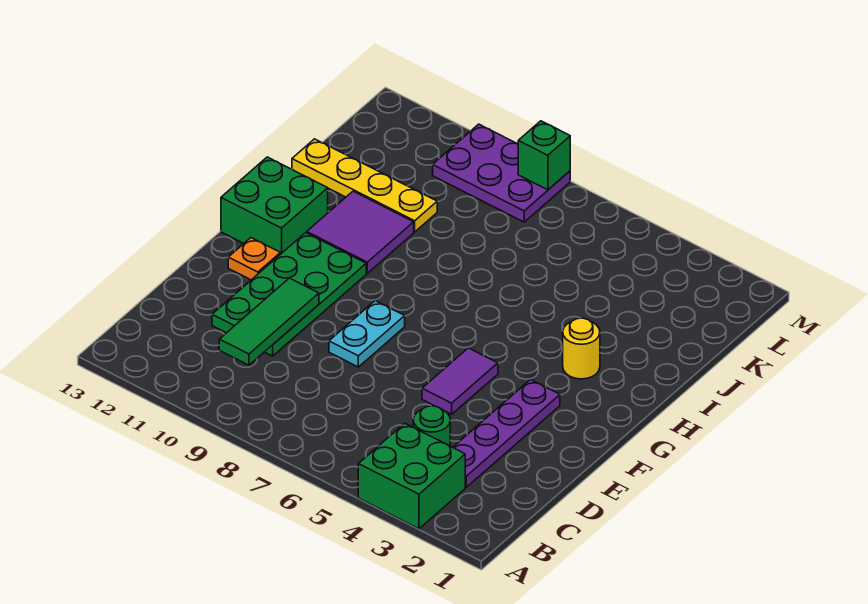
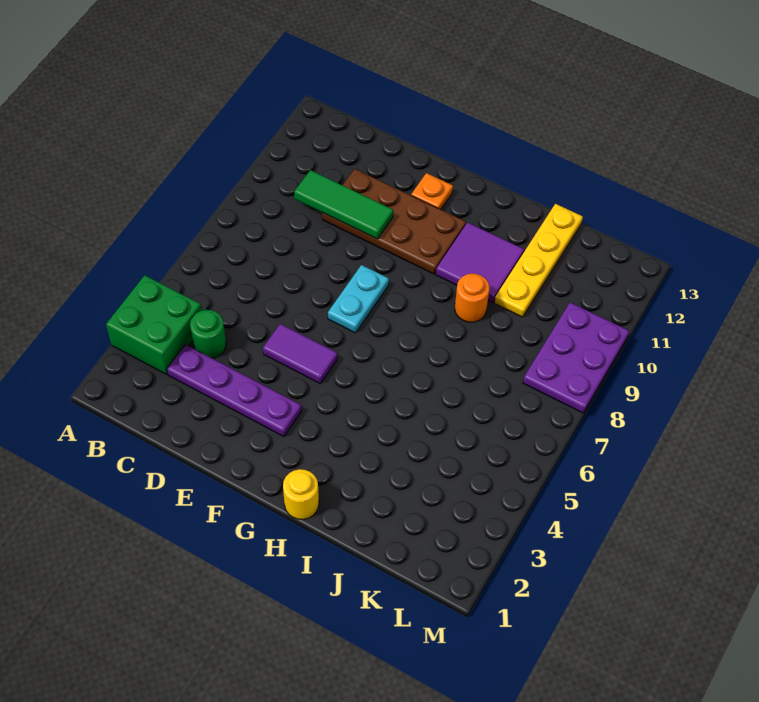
green plate D10:G11 level 1 -> brown plate D10:G11 level 1
cyan plate E8:F8 level 1 -> cyan plate F7:F8 level 1
green brick G12:H13 level 1 -> none
yellow round brick H3 level 1 -> yellow round brick H1 level 1
none -> orange round brick I9 level 1
green brick M8 level 2 -> none

